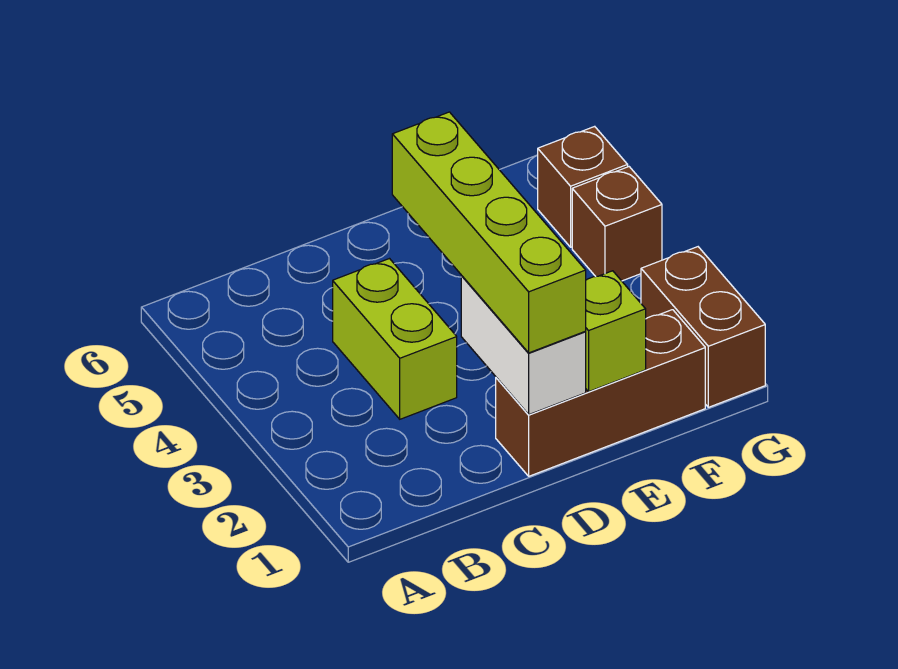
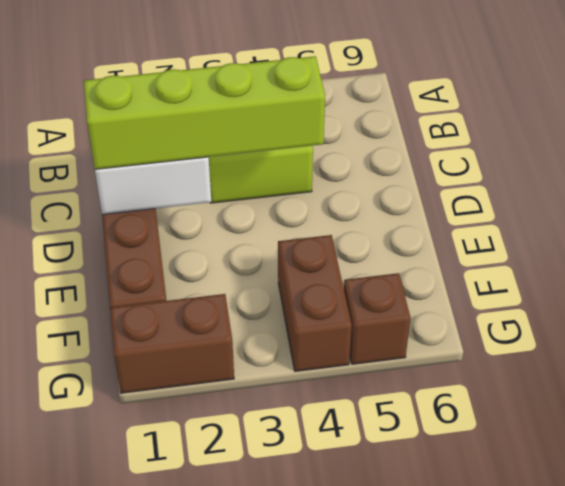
lime brick E1 level 2 -> none
brown brick G4 level 1 -> brown brick F4:G4 level 1

